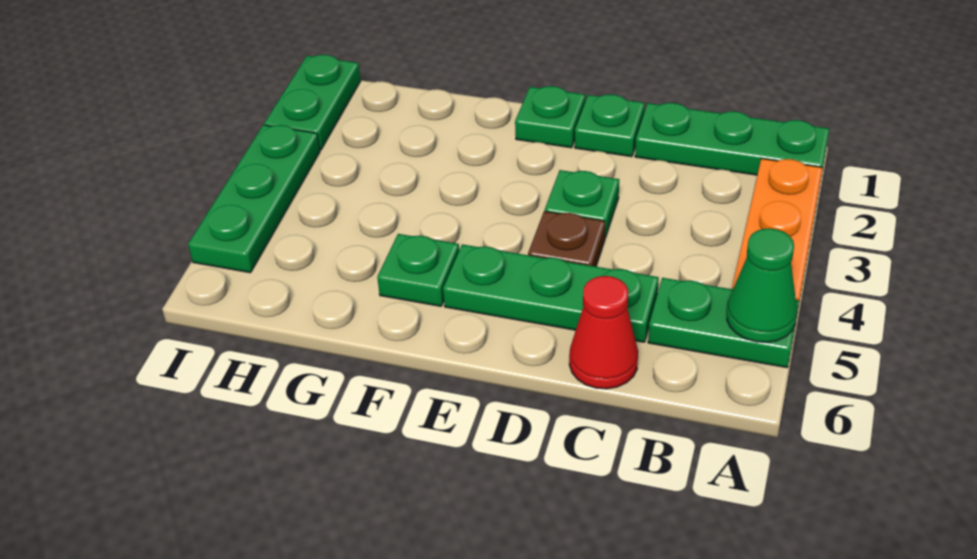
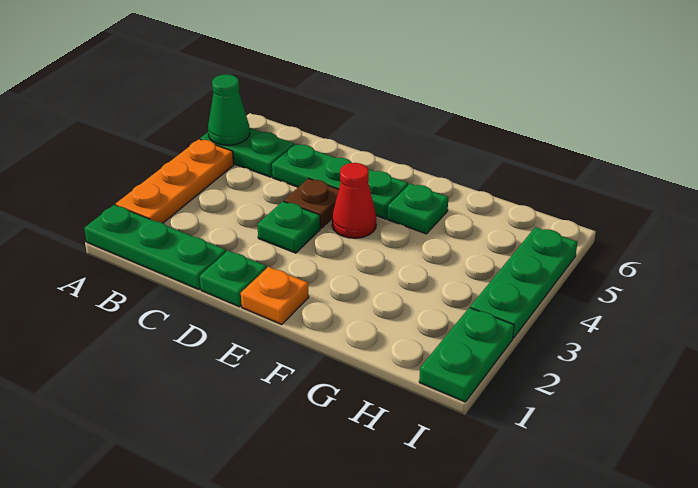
red cone C6 level 1 -> red cone E4 level 1
green plate E1 level 1 -> orange plate E1 level 1

